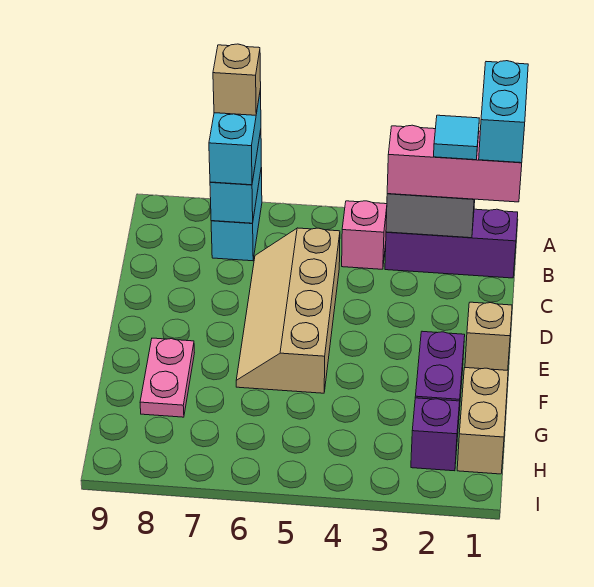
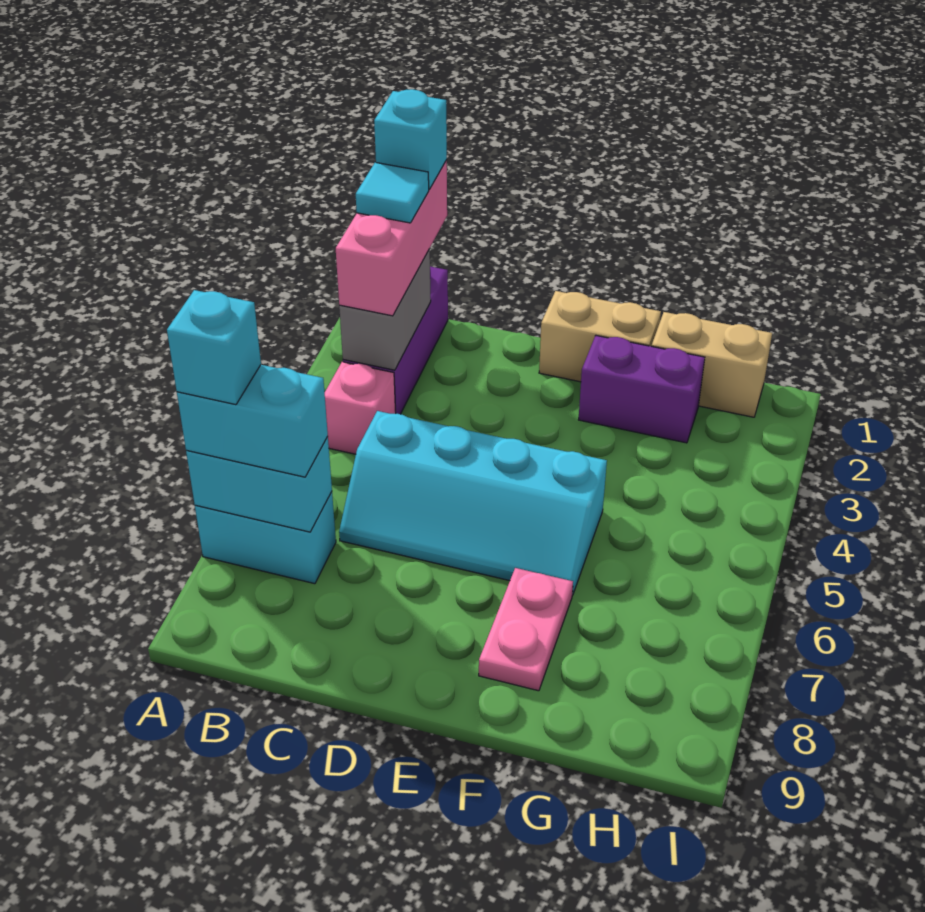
cyan brick A1:B1 level 4 -> cyan brick B1 level 4
tan brick A7 level 4 -> cyan brick A7 level 4
tan slope C5:F6 level 1 top 5 -> cyan slope C5:F6 level 1 top 5
tan brick E1 level 1 -> tan brick E1:F1 level 1
pink plate F8:G8 level 1 -> pink plate F7:F8 level 1
purple brick H2 level 1 -> none

